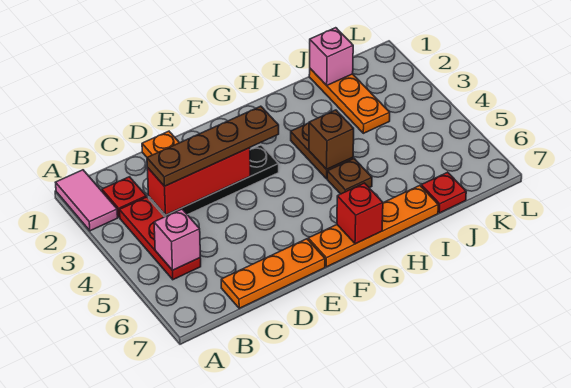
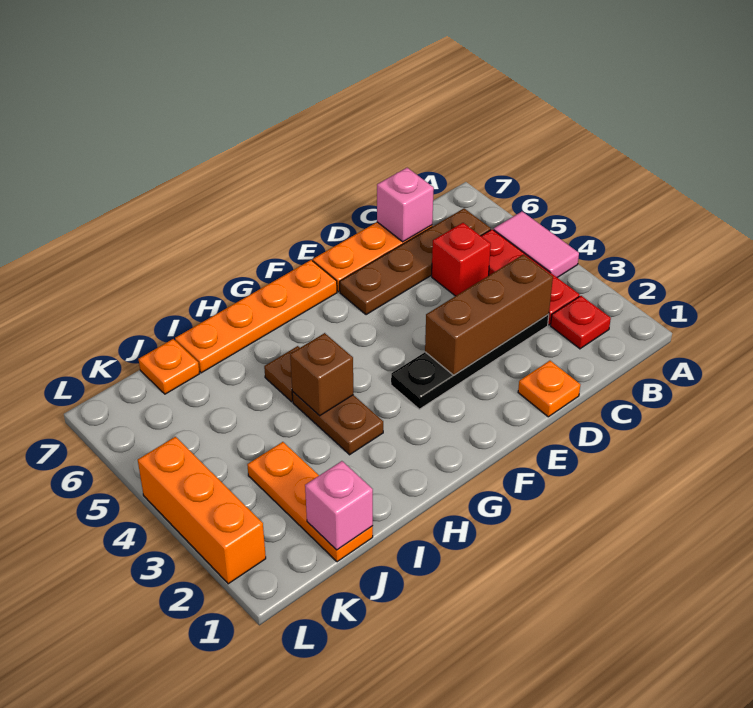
pink tile A1:A2 level 1 -> pink tile A4:A5 level 1
pink brick B5 level 2 -> pink brick C7 level 2
red brick C3:E3 level 2 -> brown brick C3:E3 level 2
brown plate C3:F3 level 3 -> brown plate B6:E6 level 1
red brick G7 level 2 -> red brick C5 level 1
red plate J7 level 1 -> orange plate J7 level 1
none -> orange brick L2:L4 level 1

